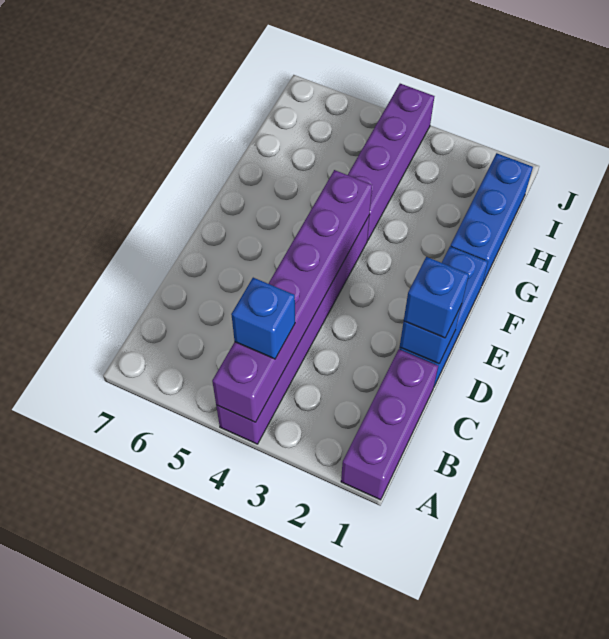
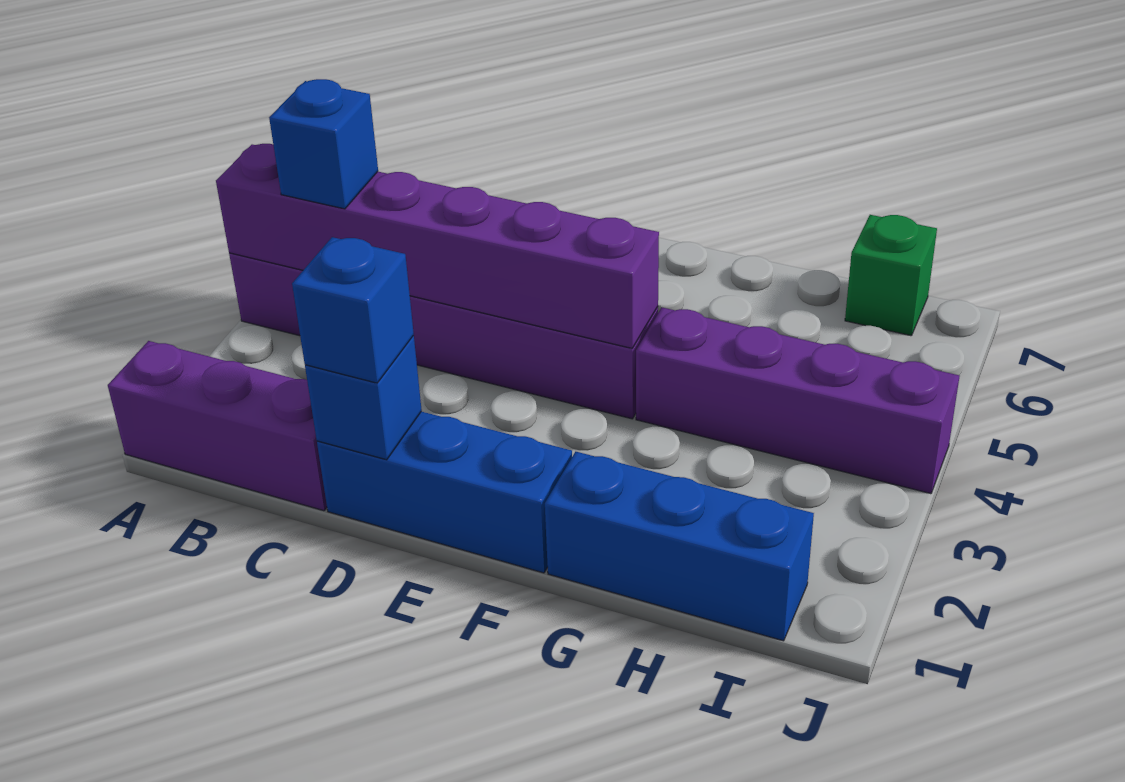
none -> green brick I7 level 1

